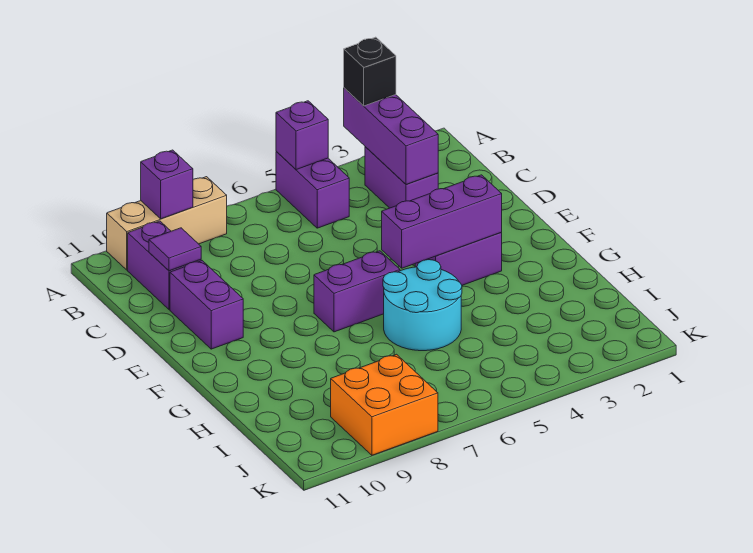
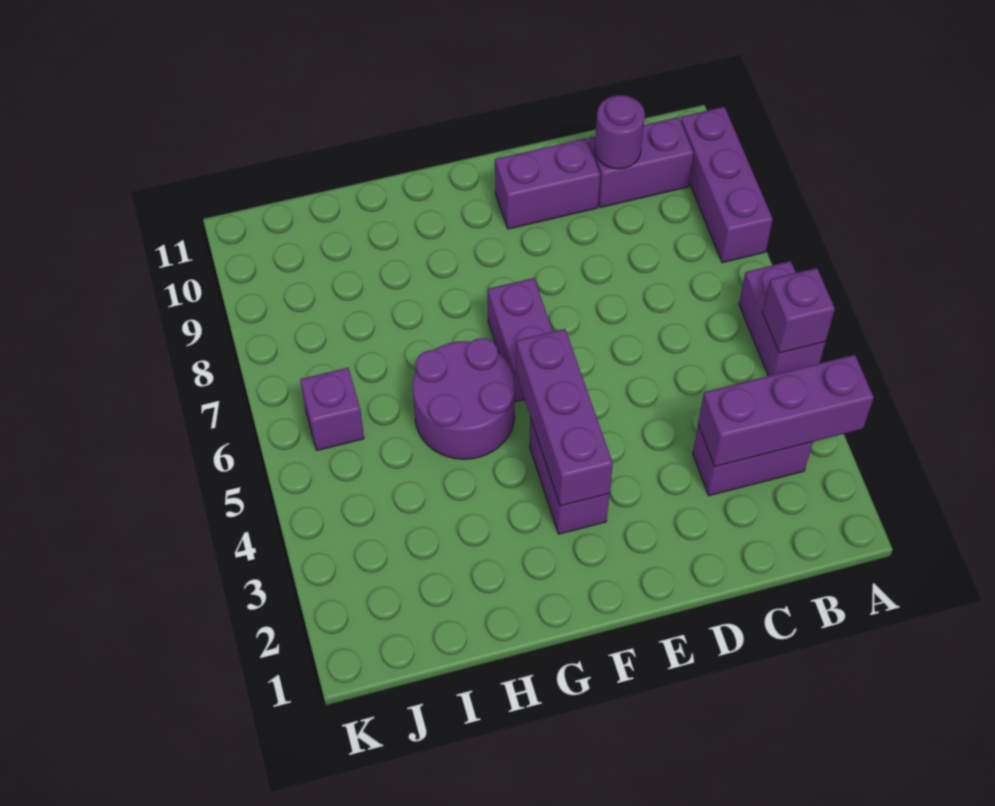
black brick A3 level 3 -> none
purple brick A5:B5 level 1 -> purple brick A5:A6 level 1
tan brick A8:A10 level 1 -> purple brick A8:A10 level 1
purple brick A9 level 2 -> purple brick J6 level 1
purple tile C10 level 2 -> purple round brick C10 level 2
cyan round brick G5:H6 level 1 -> purple round brick G5:H6 level 1
orange brick J8:K9 level 1 -> none

